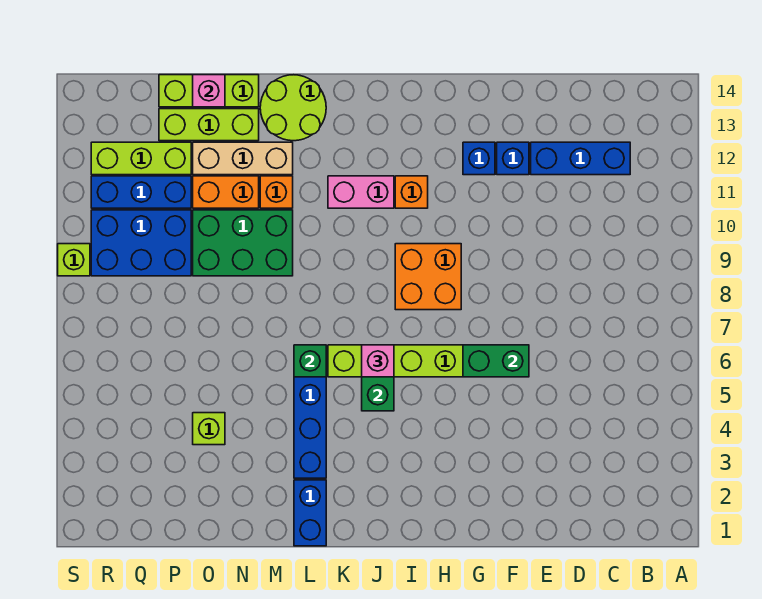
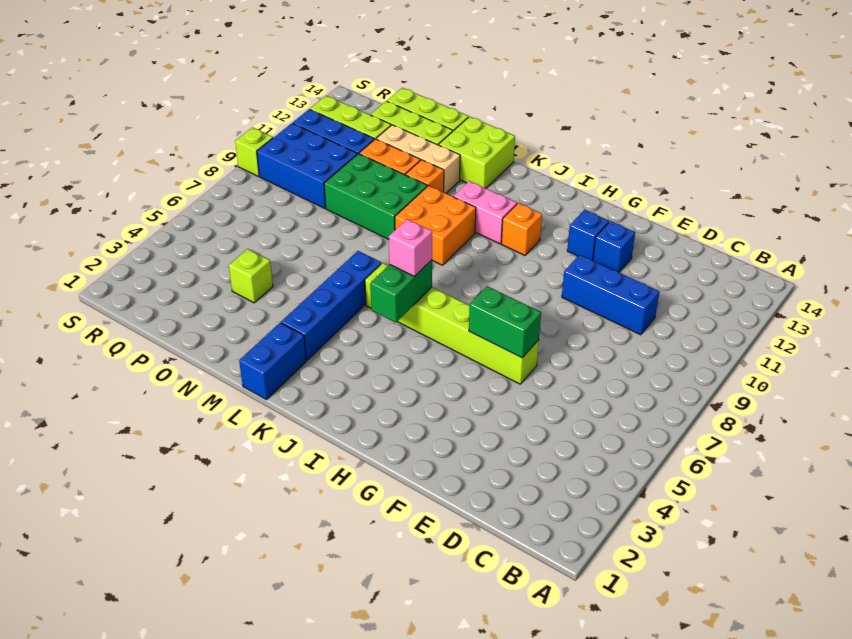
blue brick C12:E12 level 1 -> blue brick D10:F10 level 1
orange brick H8:I9 level 1 -> orange brick K9:L10 level 1
green brick L6 level 2 -> none
lime round brick L13:M14 level 1 -> lime brick L13:M14 level 1
pink brick O14 level 2 -> none

